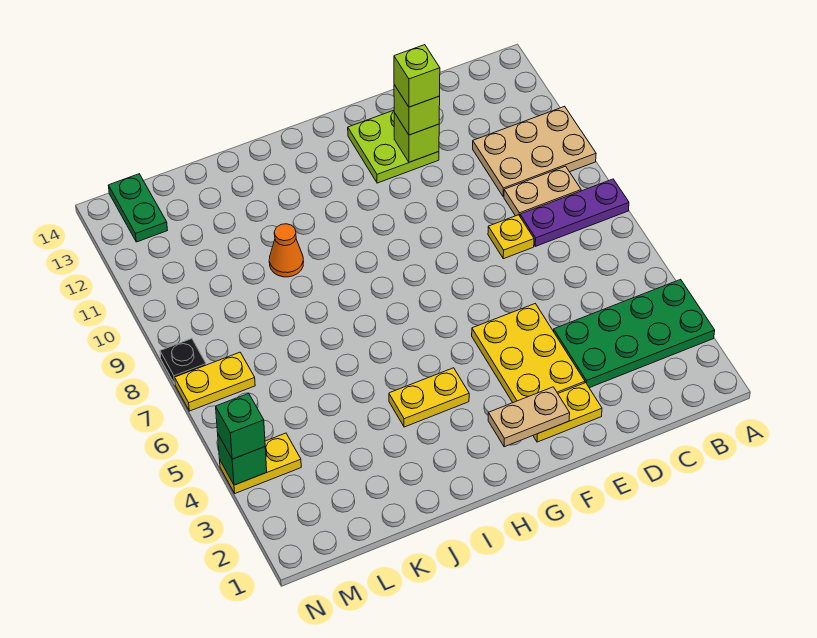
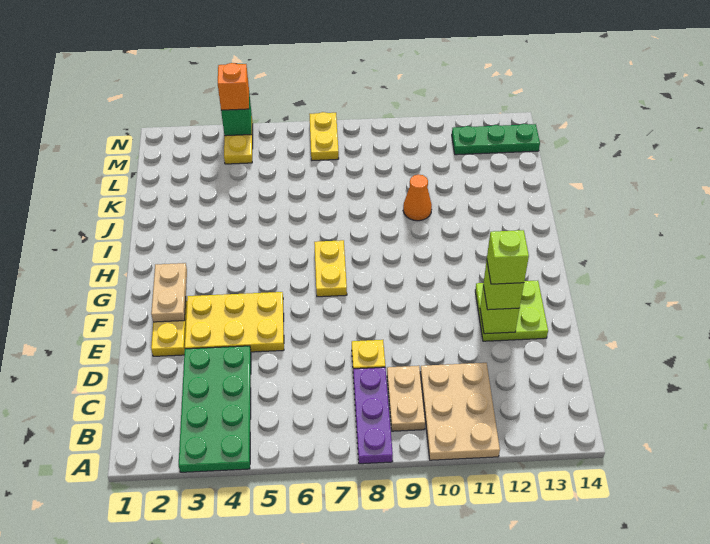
yellow plate H4:I4 level 1 -> yellow plate G7:H7 level 1
green plate M13:M14 level 1 -> green plate M12:M14 level 1
green brick N4 level 3 -> orange brick N4 level 3
black plate N8 level 1 -> none

